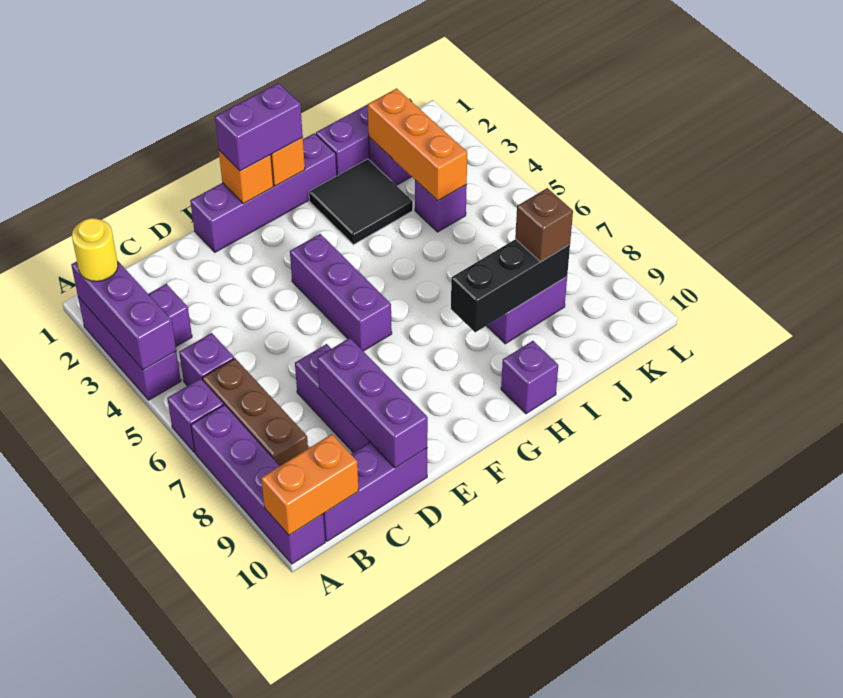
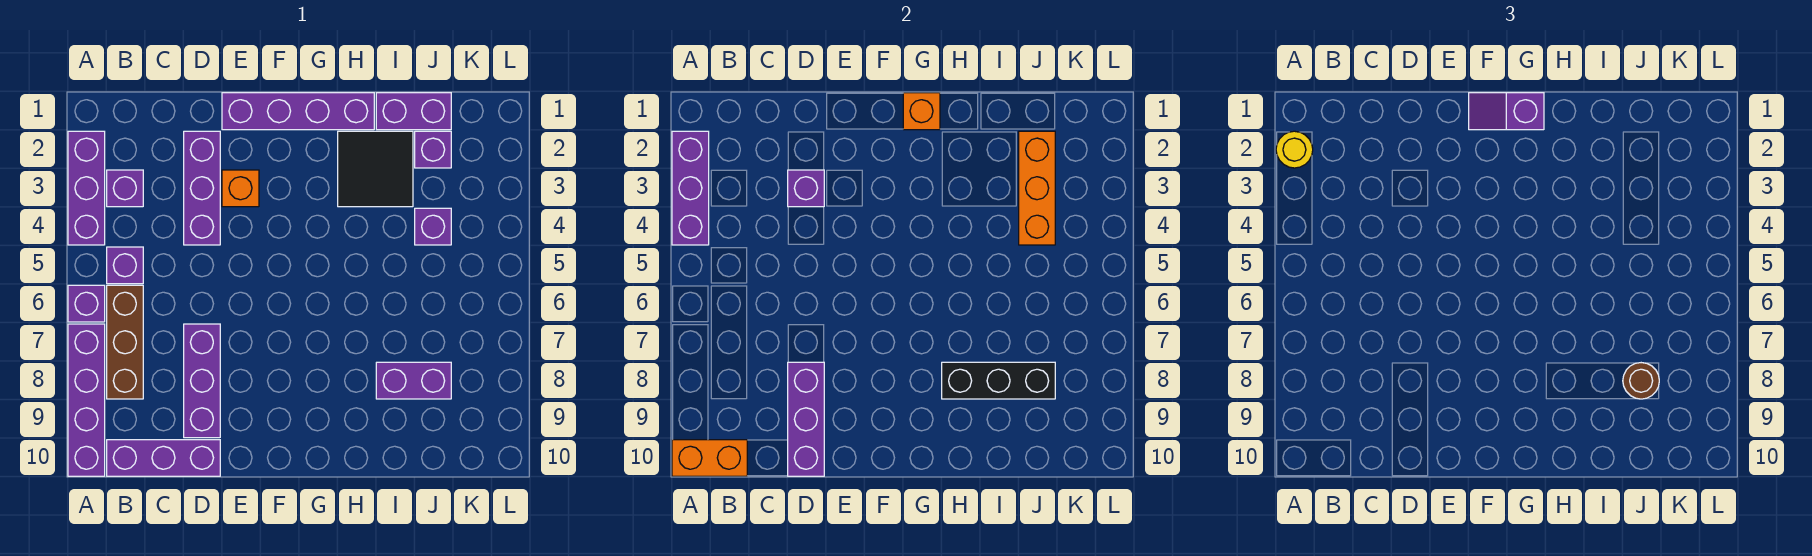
orange brick F1 level 2 -> orange brick E3 level 1
purple brick F1:G1 level 3 -> purple slope F1:G1 level 3 top G
purple brick F4:F6 level 1 -> purple brick D2:D4 level 1
purple brick H10 level 1 -> purple brick D3 level 2
brown brick J8 level 3 -> brown round brick J8 level 3

